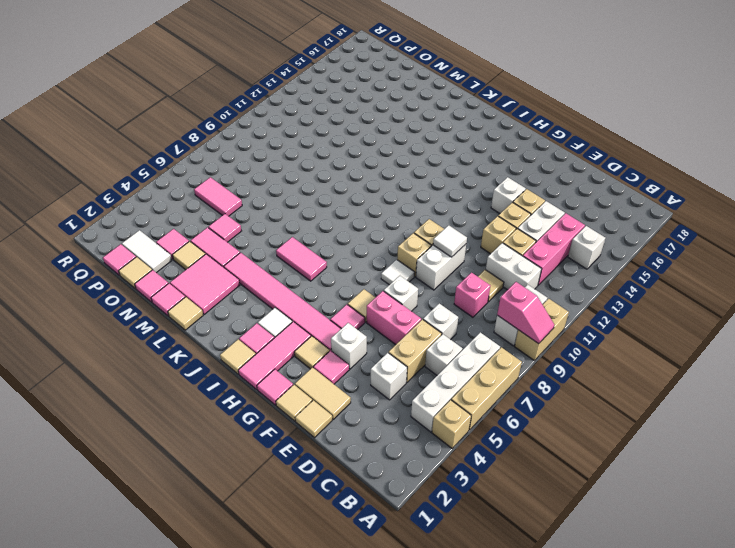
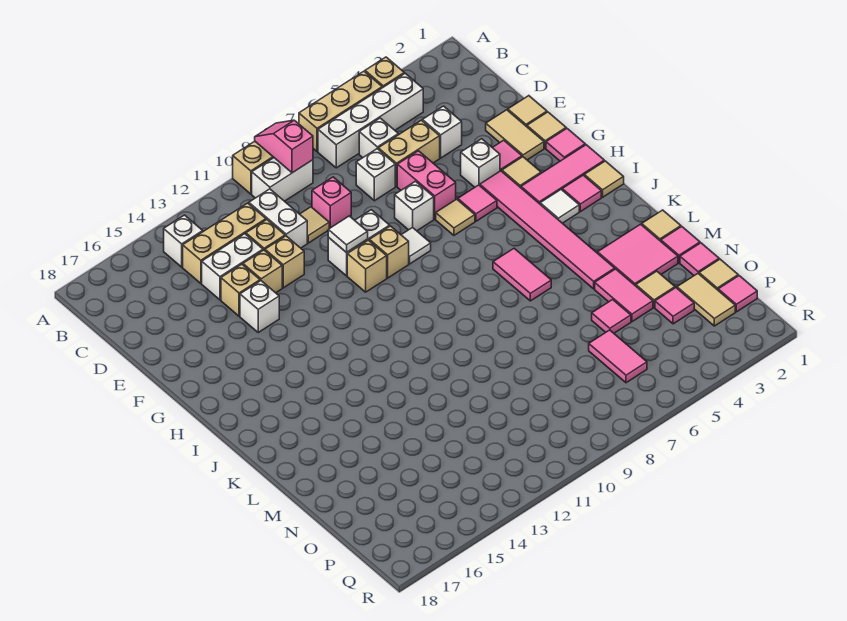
pink brick C12:C14 level 1 -> tan brick C12:C14 level 1
white tile O2:P2 level 1 -> tan tile O2:P2 level 1

